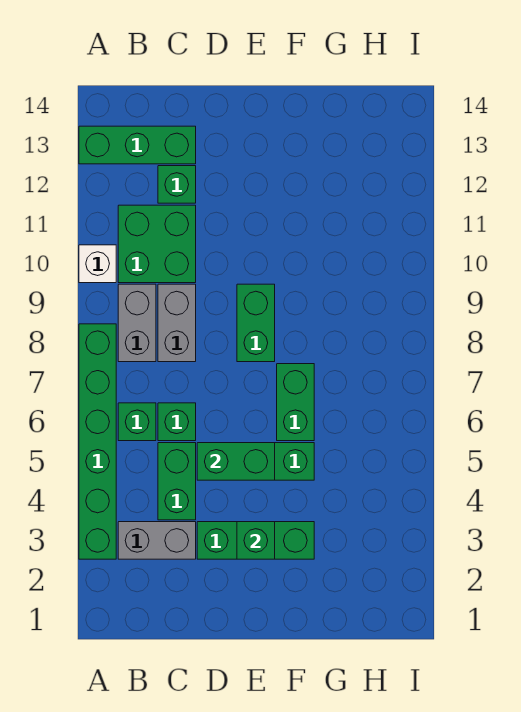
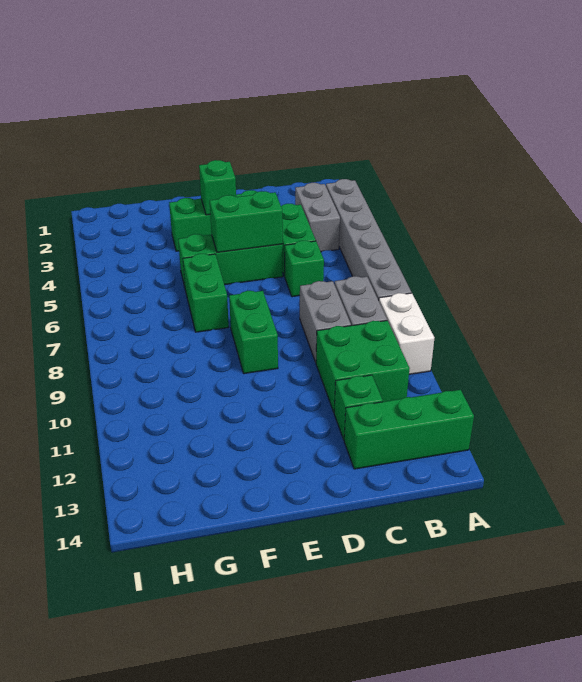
green brick A3:A8 level 1 -> grey brick A3:A8 level 1
white brick A10 level 1 -> white brick A9:A10 level 1
grey brick B3:C3 level 1 -> grey brick B3:B4 level 1
green brick B6 level 1 -> none

